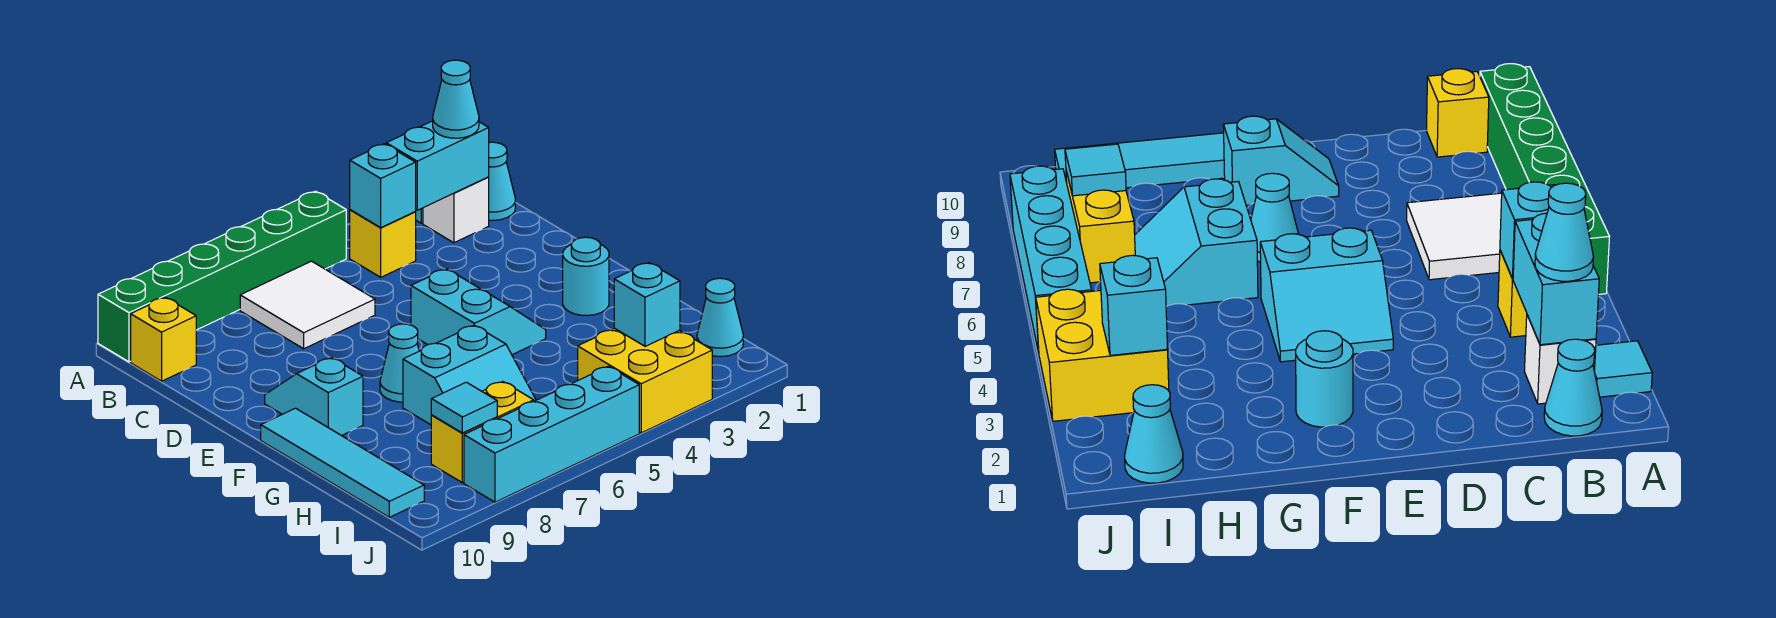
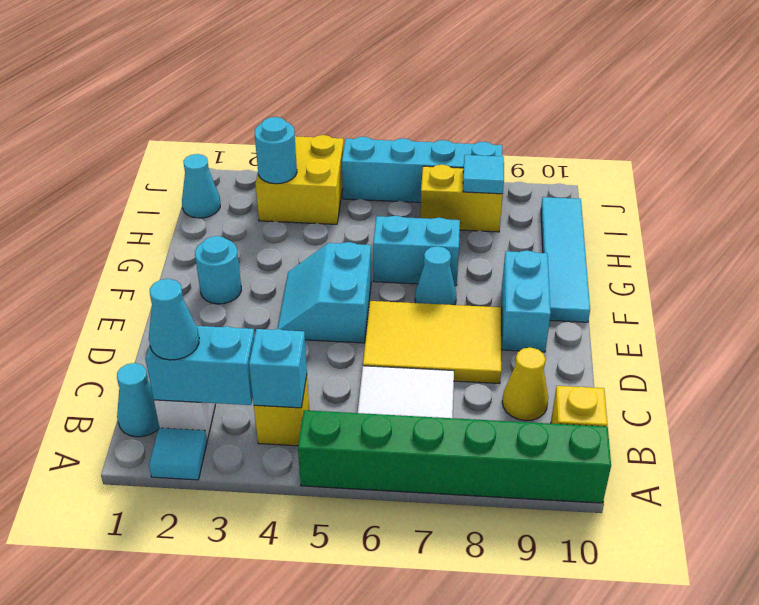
none -> yellow cone C9 level 1
none -> yellow tile D6:E8 level 1
cyan slope E9:F9 level 1 top F -> cyan brick E9:F9 level 1
cyan brick I3 level 2 -> cyan round brick I3 level 2

